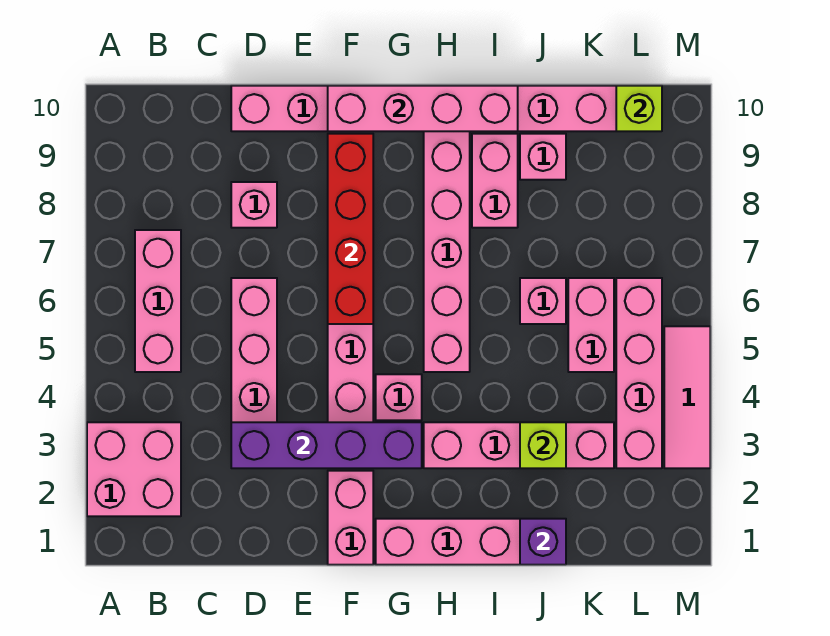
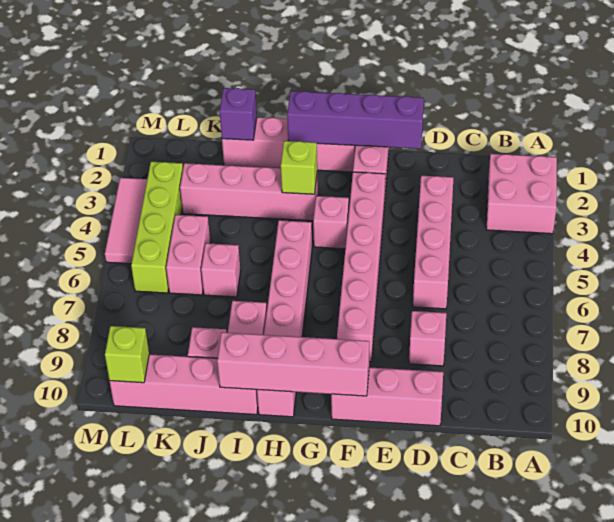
pink brick B5:B7 level 1 -> none
purple brick D3:G3 level 2 -> purple brick E1:H1 level 2
red brick F6:F9 level 2 -> none
lime brick J3 level 2 -> lime brick H3 level 2
pink brick L3:L6 level 1 -> lime brick L3:L6 level 1

